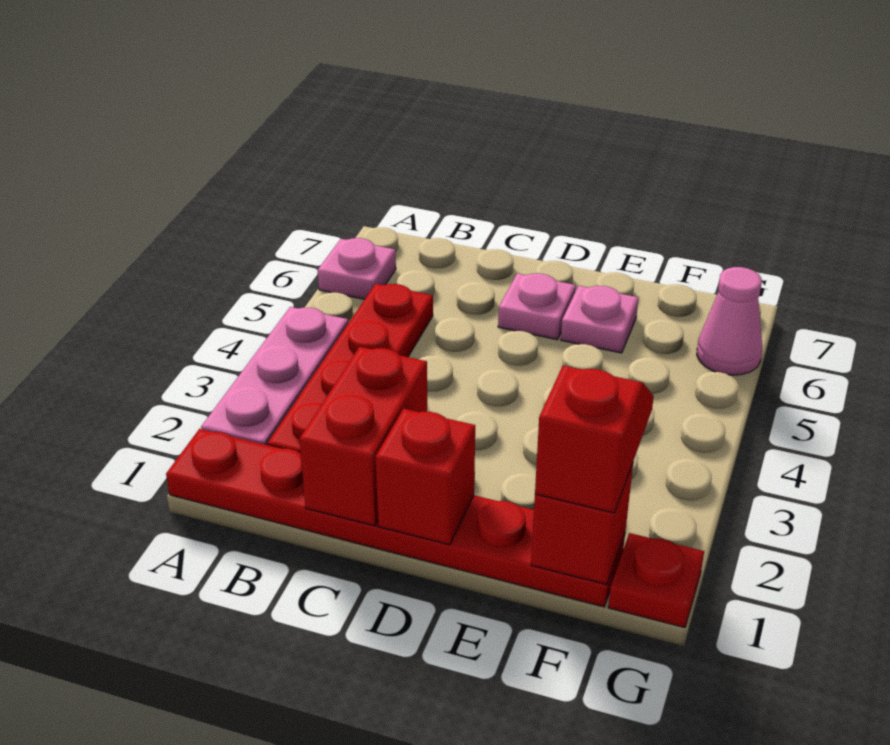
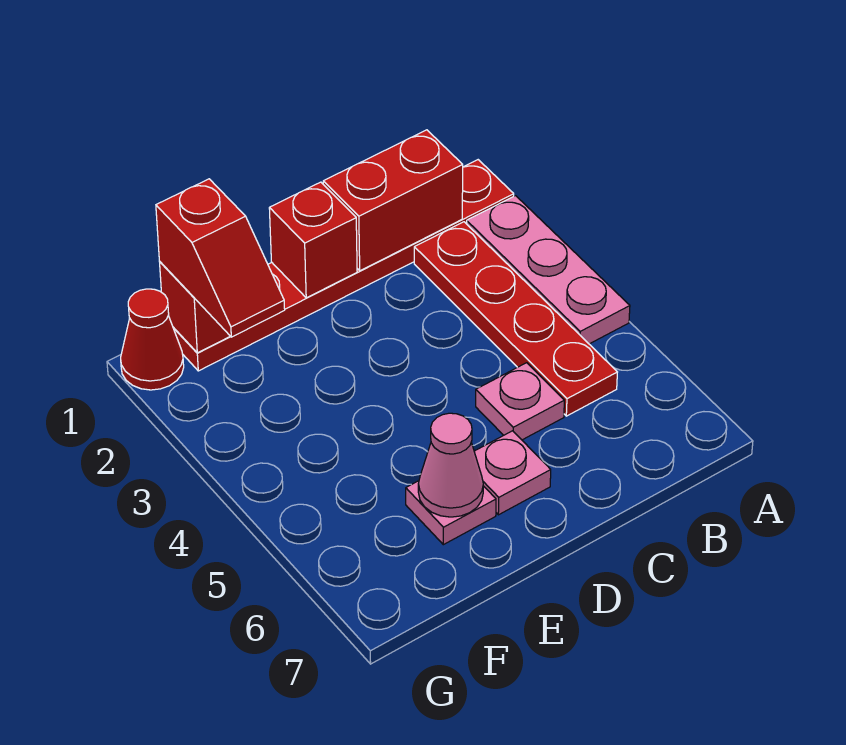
pink plate A6 level 1 -> pink plate C5 level 1
red brick C1:C2 level 2 -> red brick B1:C1 level 2
red plate G1 level 1 -> red cone G1 level 1
pink cone G6 level 1 -> pink cone E6 level 2

